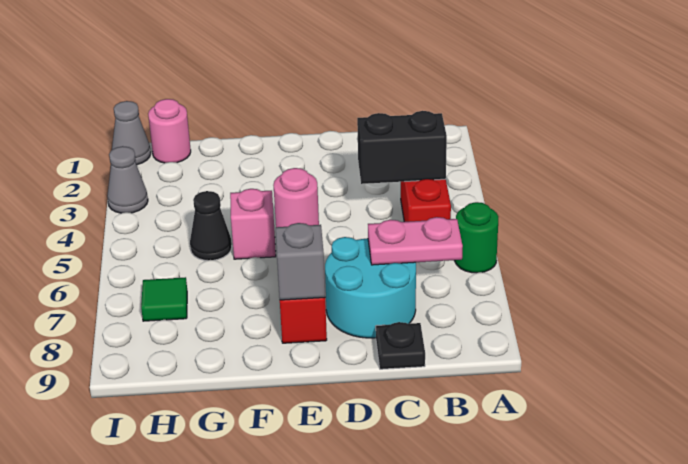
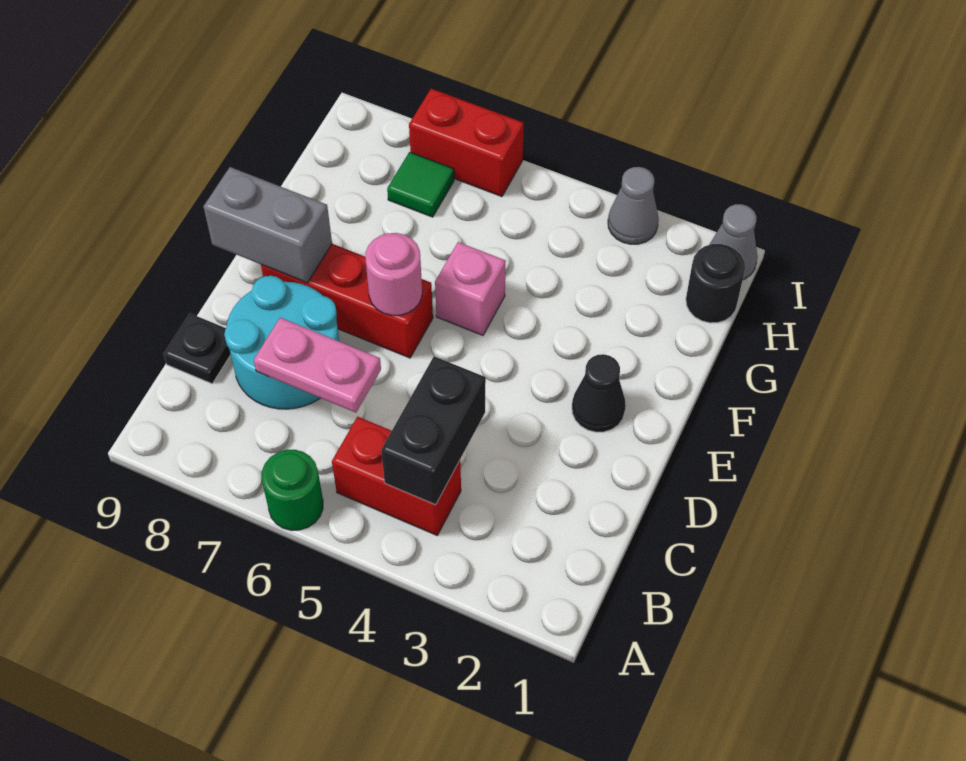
pink plate B7:C7 level 2 -> pink plate C6:C7 level 2
grey brick E8 level 2 -> grey brick E8:E9 level 2
black cone G5 level 1 -> black cone E2 level 1
pink round brick H1 level 1 -> black round brick H1 level 1
none -> red brick I6:I7 level 1

